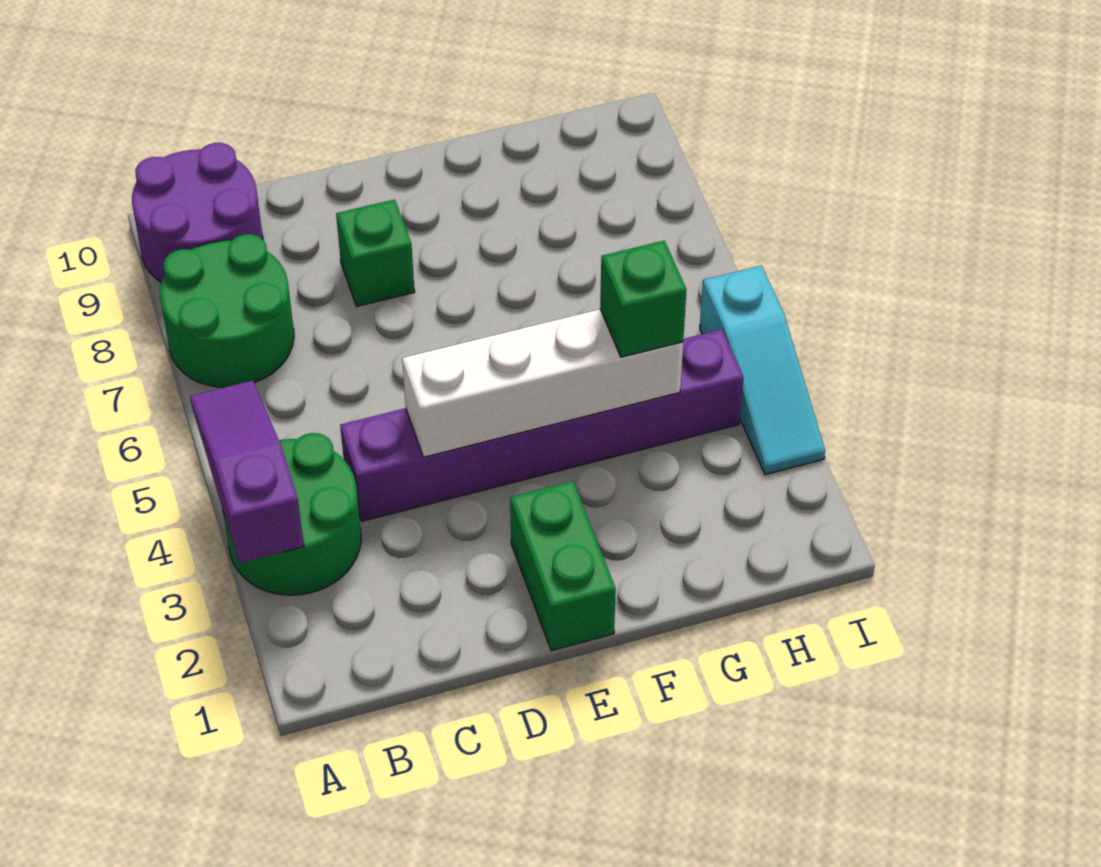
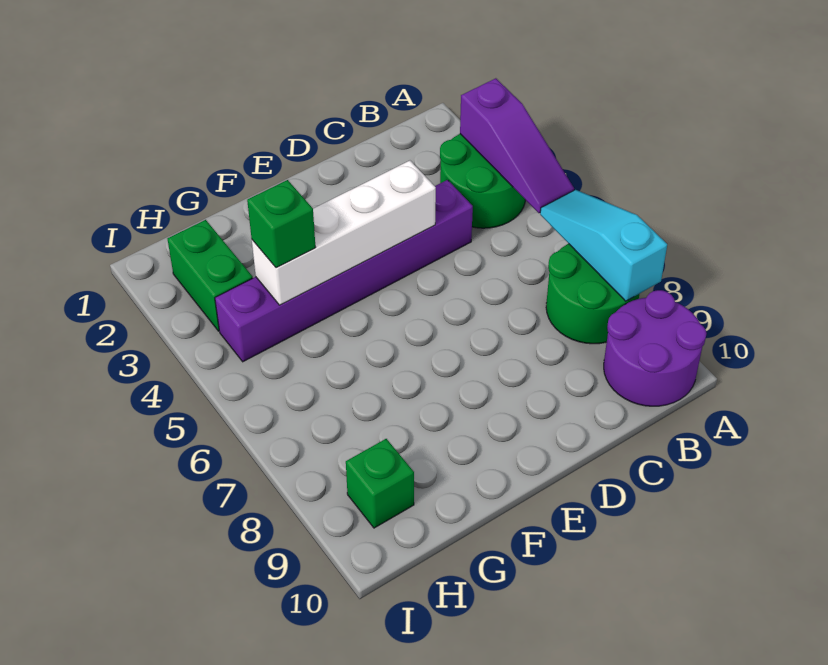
green brick D8 level 1 -> green brick H9 level 1
green brick E1:E2 level 1 -> green brick H2:H3 level 1
cyan slope I3:I5 level 1 top 5 -> cyan slope A6:A8 level 2 top 8

